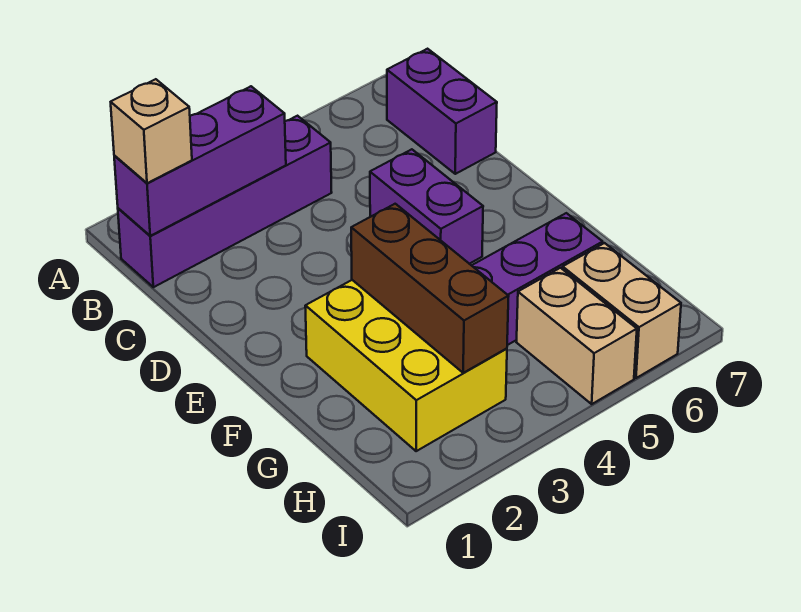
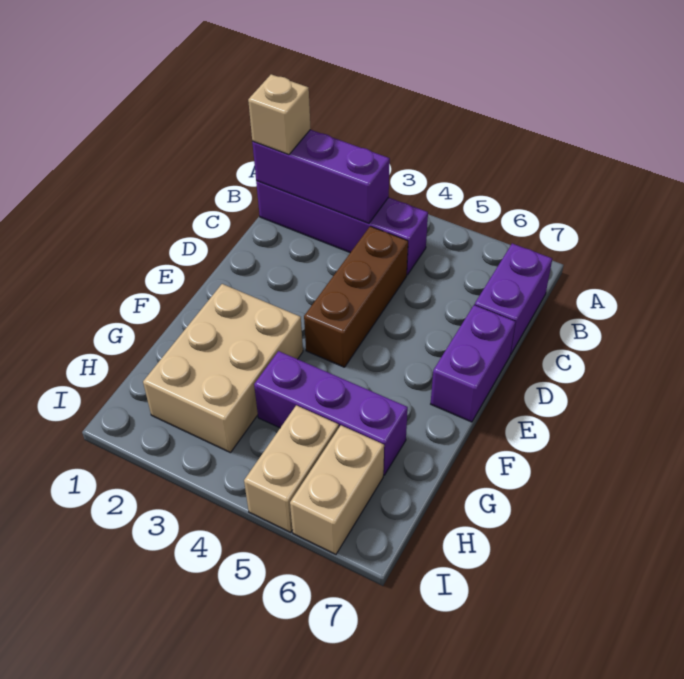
purple brick D5:E5 level 1 -> purple brick D7:E7 level 1
yellow brick F2:H3 level 1 -> tan brick F2:H3 level 1
brown brick F3:H3 level 2 -> brown brick C4:E4 level 1

